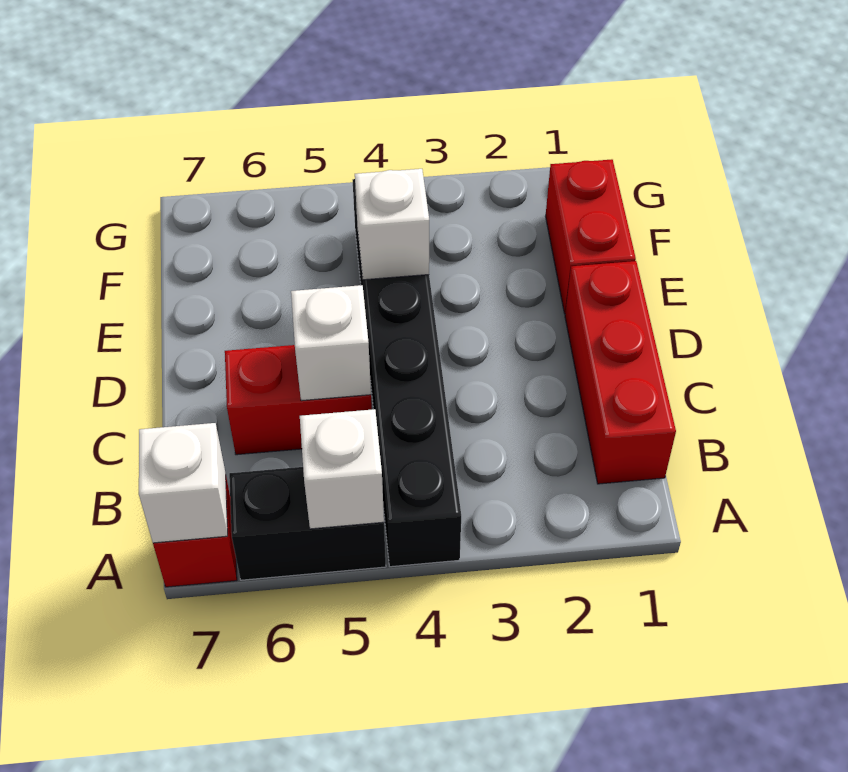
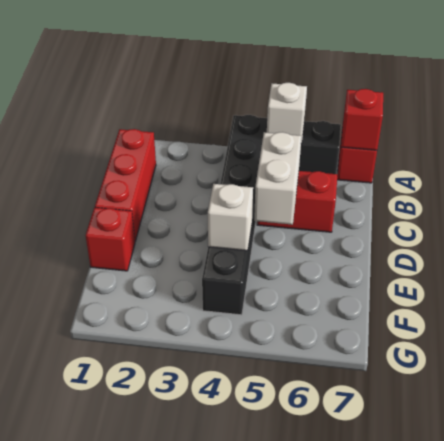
white brick A7 level 2 -> red brick A7 level 2
white brick C5 level 2 -> white brick C5:D5 level 2
red brick E1:F1 level 1 -> red brick E1 level 1

